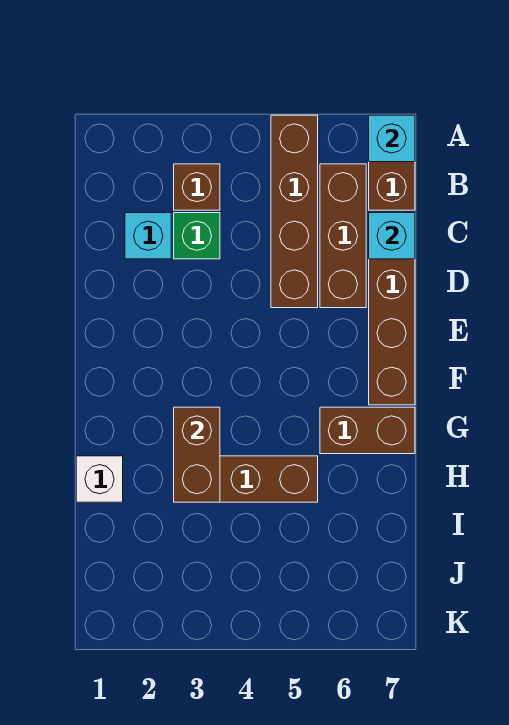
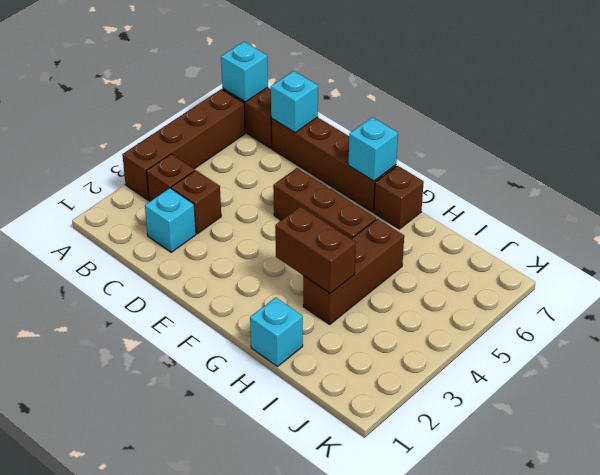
brown brick A5:D5 level 1 -> brown brick A3:A6 level 1
brown brick B6:D6 level 1 -> brown brick E5:G5 level 1
green brick C3 level 1 -> brown brick C3 level 1
none -> cyan brick F7 level 2
brown brick G6:G7 level 1 -> brown brick G7 level 1
white brick H1 level 1 -> cyan brick H1 level 1

